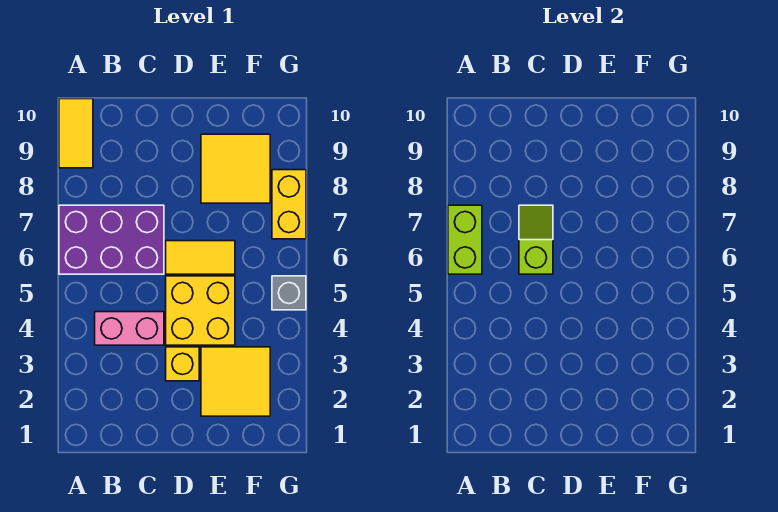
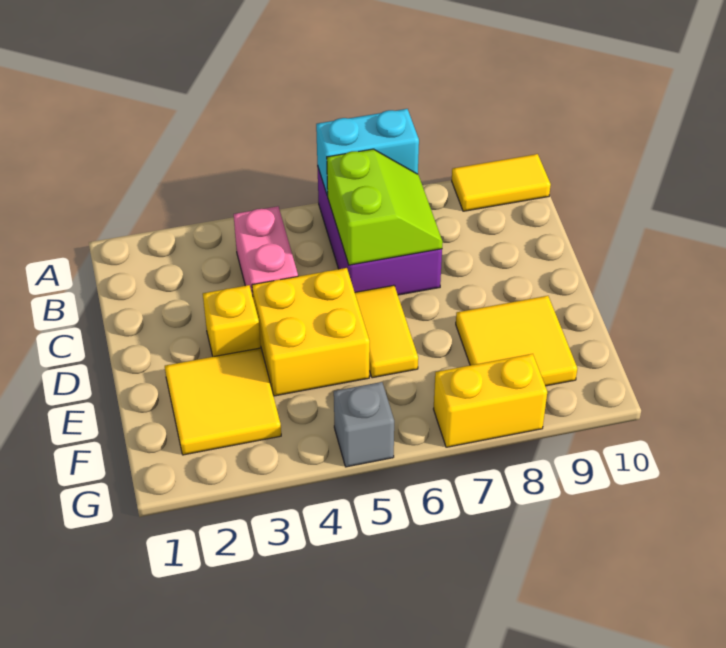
lime brick A6:A7 level 2 -> cyan brick A6:A7 level 2
lime slope C6:C7 level 2 top 6 -> lime slope B6:C7 level 2 top 6

